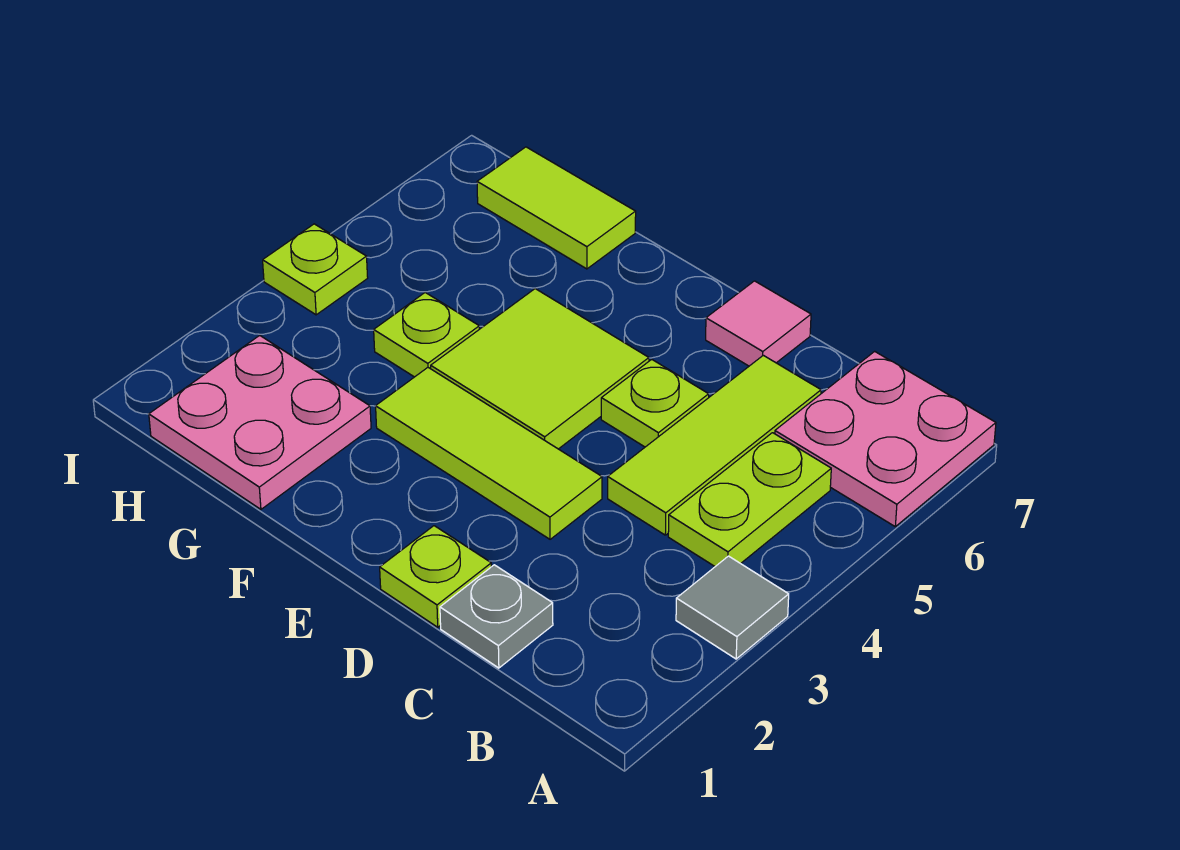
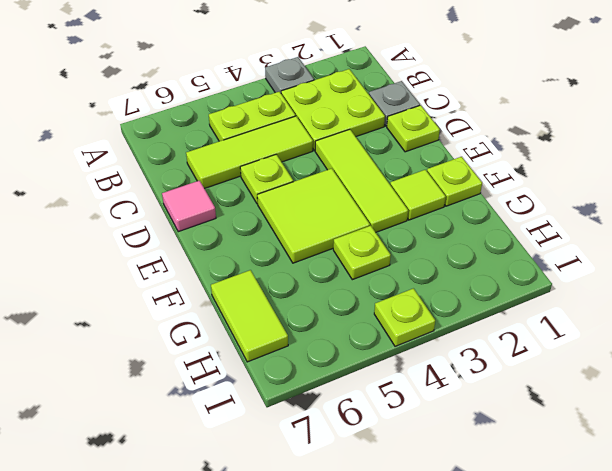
grey tile A3 level 1 -> grey plate A3 level 1
pink plate A6:B7 level 1 -> none
none -> lime plate B2:C3 level 1
none -> lime plate F1 level 1
none -> lime tile F2 level 1
pink plate G1:H2 level 1 -> none

